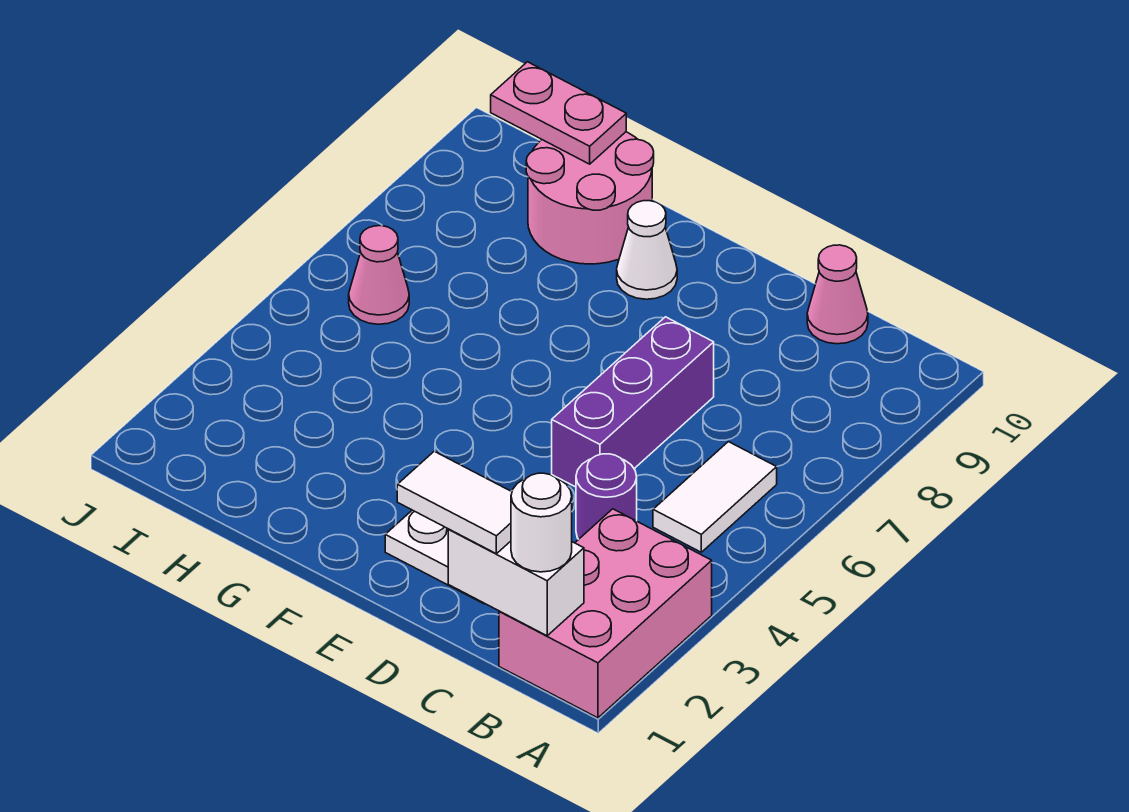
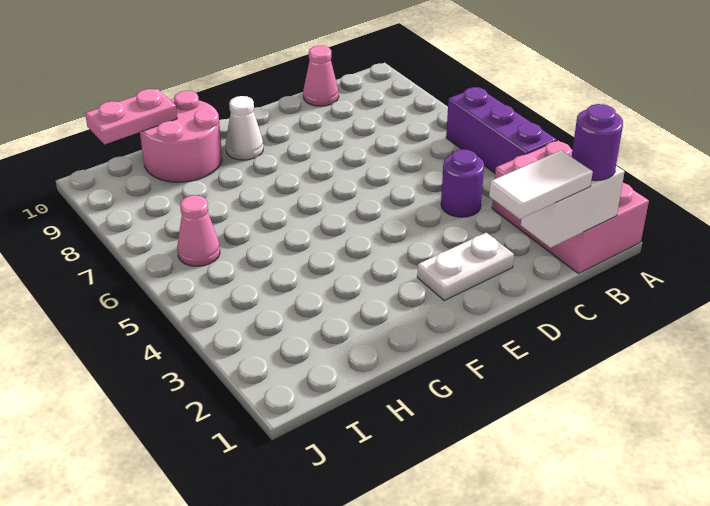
white round brick B1 level 3 -> purple round brick B1 level 3
white tile B5:B6 level 1 -> none
purple brick D5:D7 level 1 -> purple brick A4:A6 level 1

